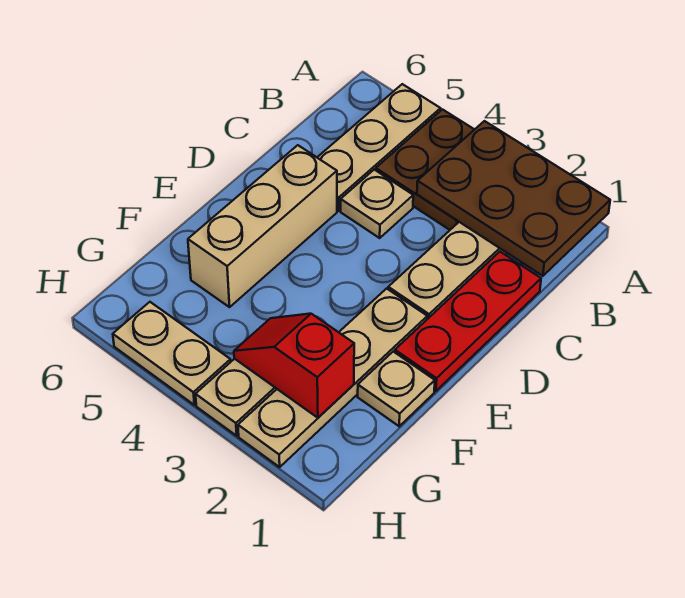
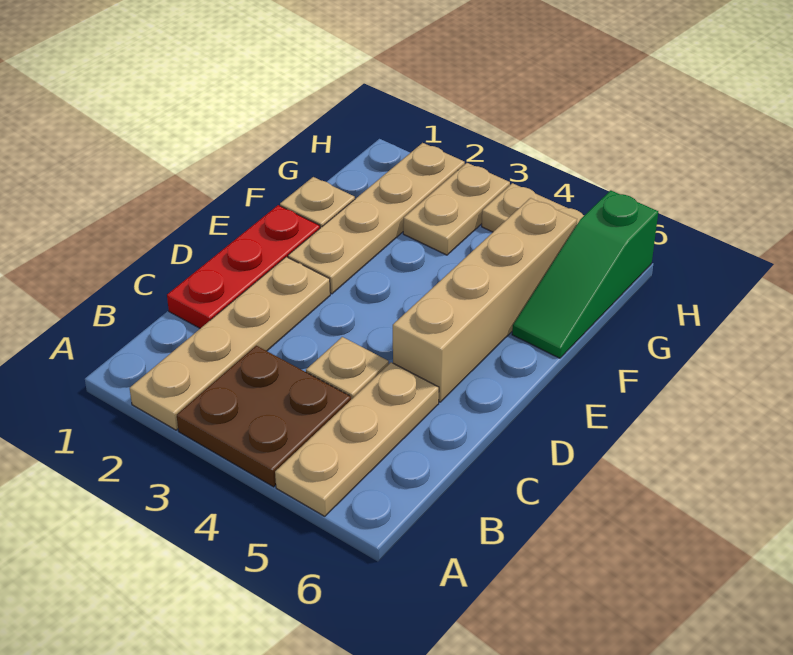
brown plate A1:B3 level 2 -> none
tan brick D5:F5 level 1 -> tan brick D5:G5 level 1
none -> green slope F6:H6 level 1 top H
red slope G2:G3 level 2 top 2 -> none

